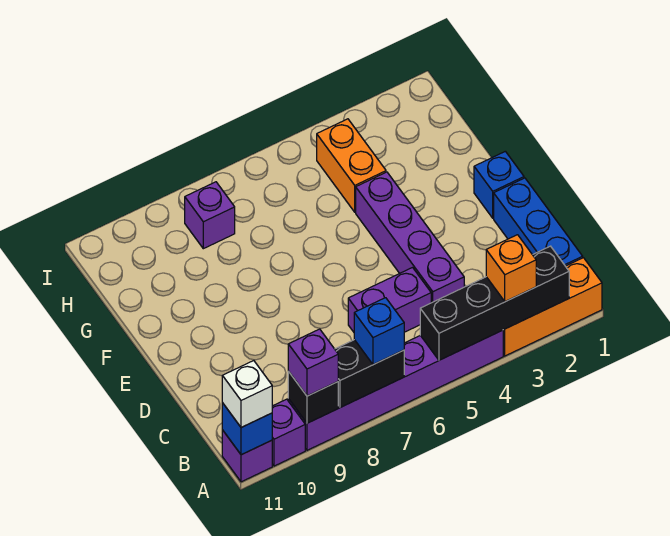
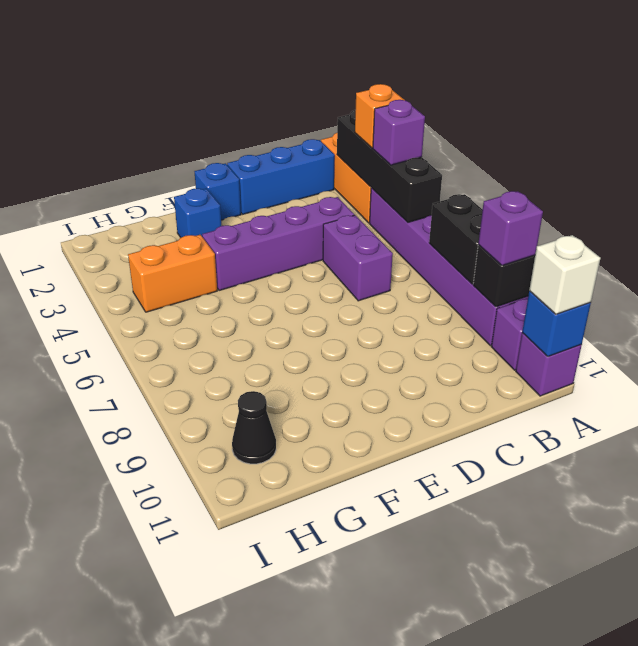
blue brick A7 level 3 -> blue brick F2 level 1
purple brick H8 level 1 -> purple brick A4 level 3
none -> black cone H10 level 1

